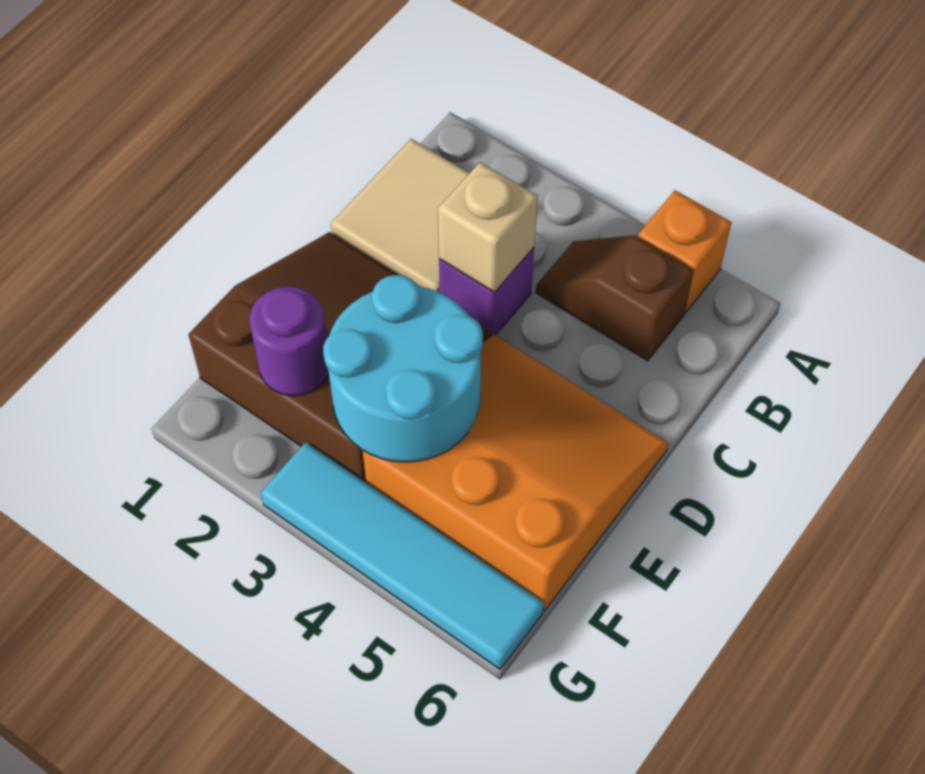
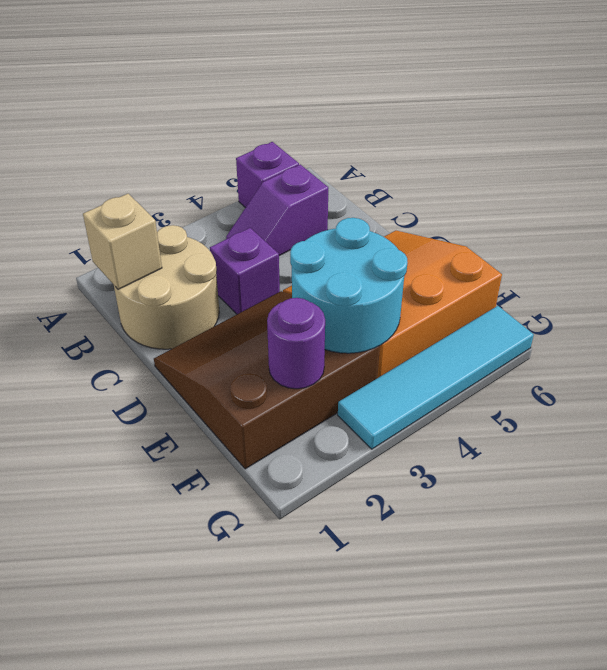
orange brick A5 level 1 -> purple brick A5 level 1
tan tile B1:C2 level 1 -> tan round brick B1:C2 level 1
brown slope B4:B5 level 1 top 5 -> purple slope B4:B5 level 1 top 5
tan brick C3 level 2 -> tan brick B1 level 2

